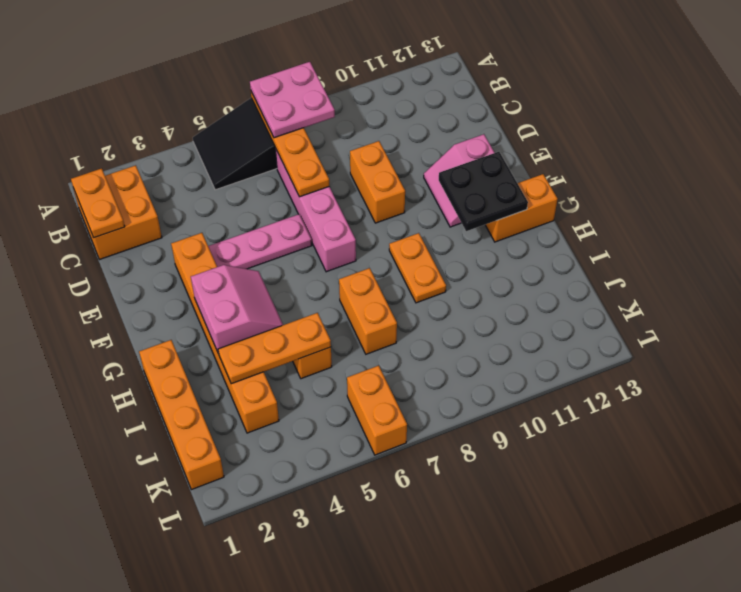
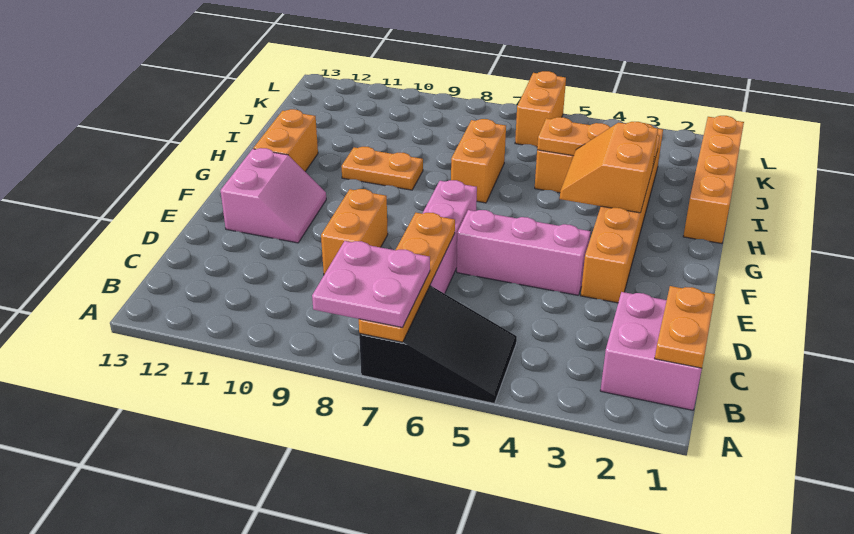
orange brick B1:C2 level 1 -> pink brick B1:C2 level 1
pink plate E4:E6 level 1 -> pink brick E4:E6 level 1
black plate F11:G12 level 2 -> none
pink slope G3:H4 level 2 top 3 -> orange slope G3:H4 level 2 top 3
orange plate G9:H9 level 1 -> orange plate H9:H10 level 1
orange brick G12:G13 level 1 -> orange brick G12:H12 level 1

